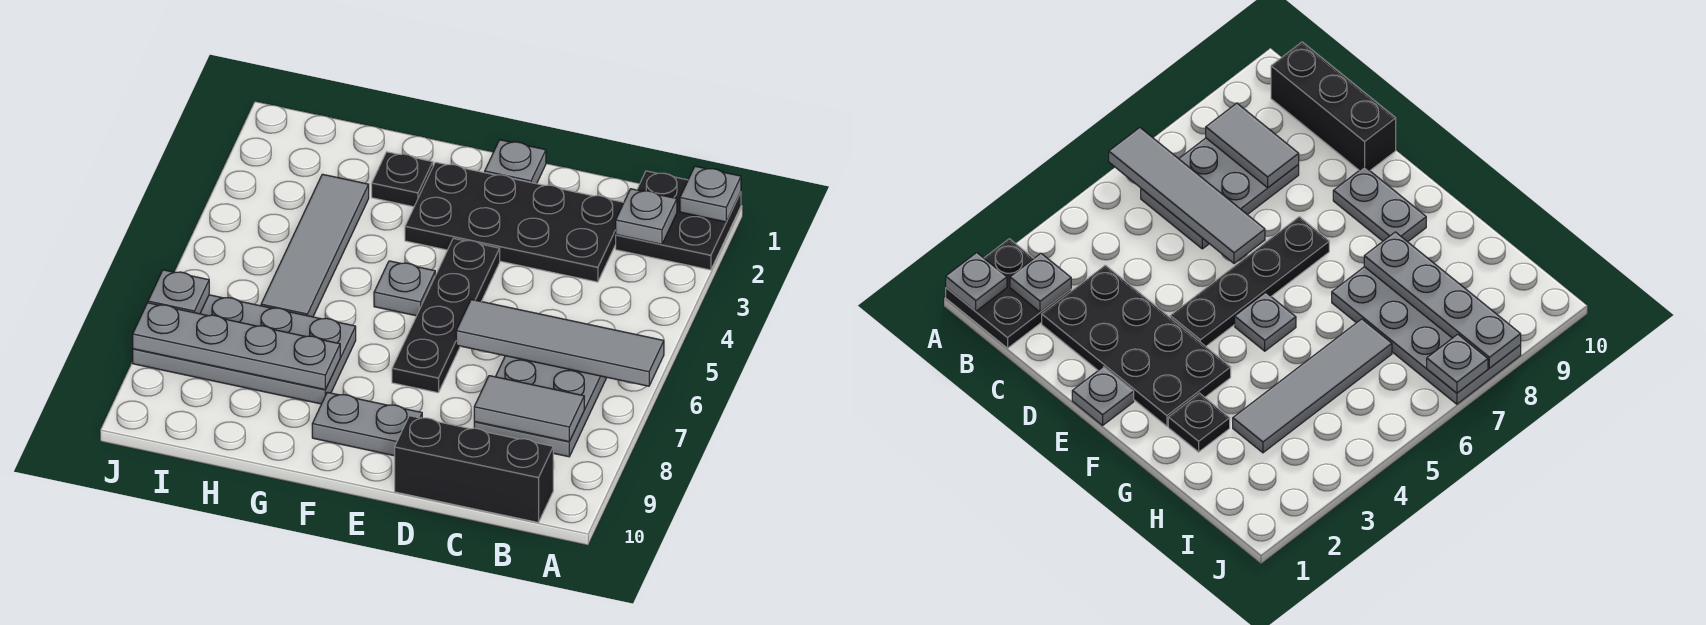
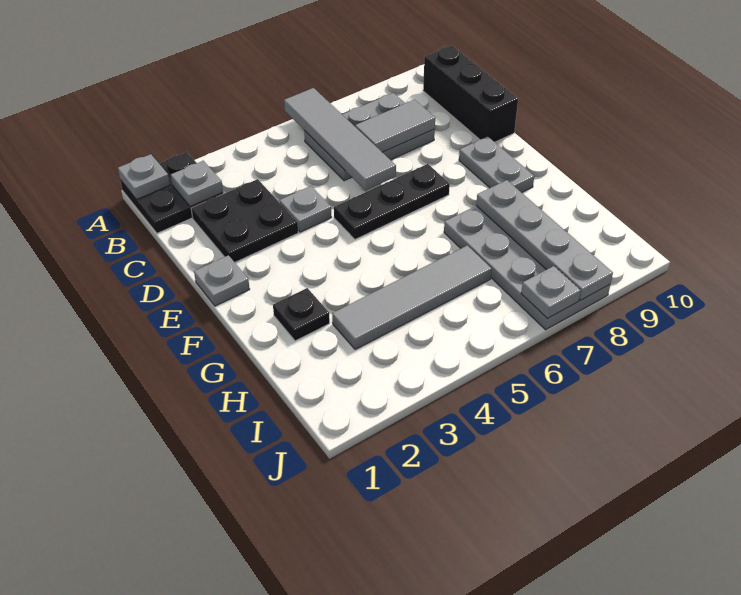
grey tile B8:C8 level 2 -> grey tile C7:C8 level 2
black plate C2:F3 level 1 -> black plate C2:D3 level 1
black plate E4:E7 level 1 -> black plate E5:E7 level 1
grey plate F5 level 1 -> grey plate D4 level 1

